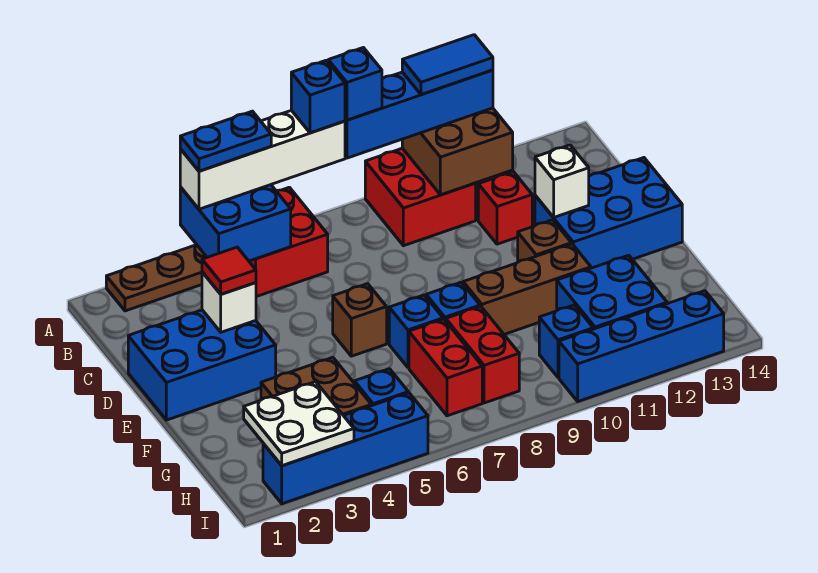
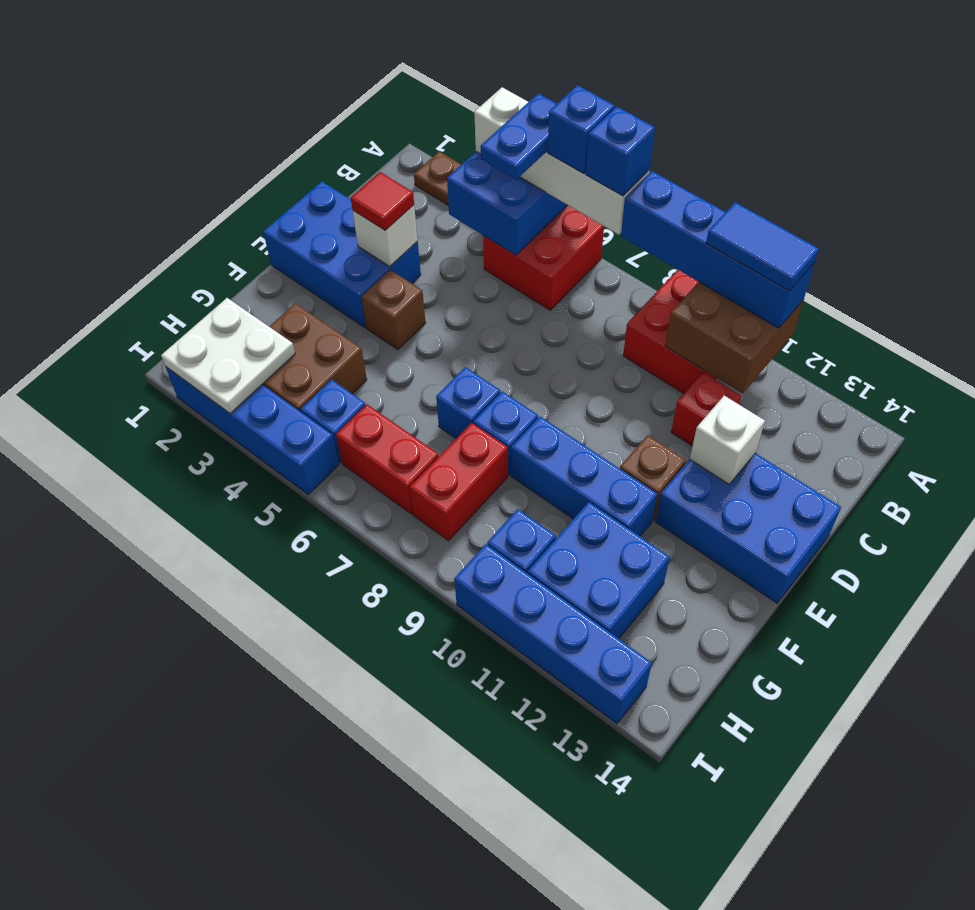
blue plate A4:A5 level 4 -> blue plate A5:B5 level 4
blue brick A8 level 4 -> blue brick A6 level 4
brown brick E6 level 1 -> brown brick E4 level 1
brown brick F9:F11 level 1 -> blue brick F9:F11 level 1
red brick G7:H7 level 1 -> red brick H6:H7 level 1

